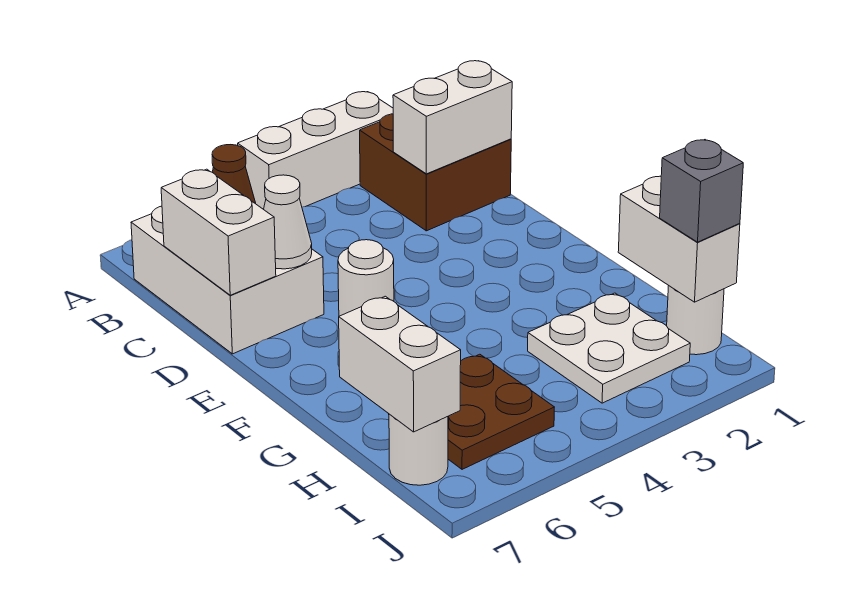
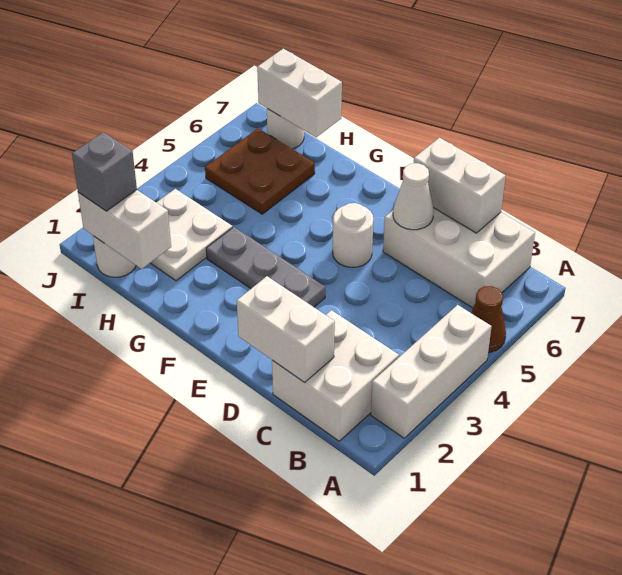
brown brick B1:C2 level 1 -> white brick B1:C2 level 1
white brick C1:C2 level 2 -> white brick C1:D1 level 2
none -> grey plate E3:G3 level 1

